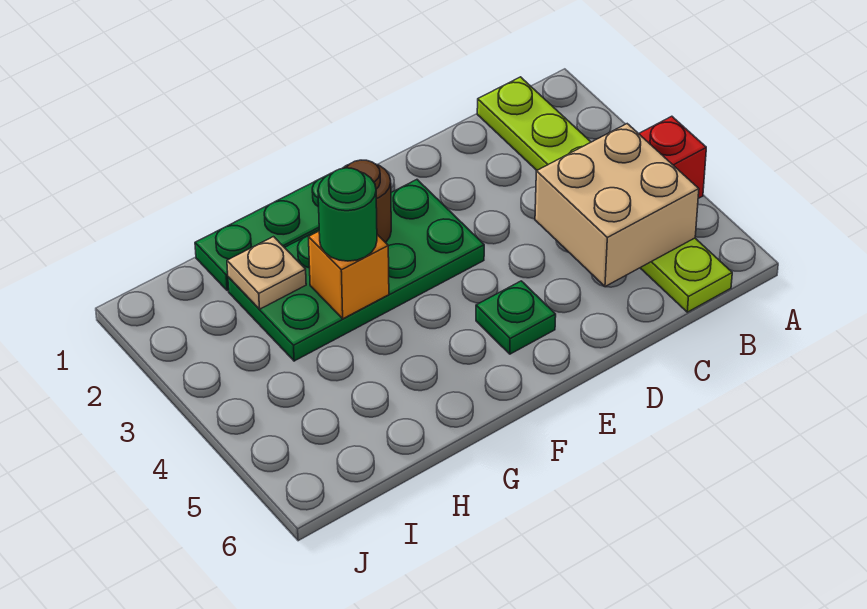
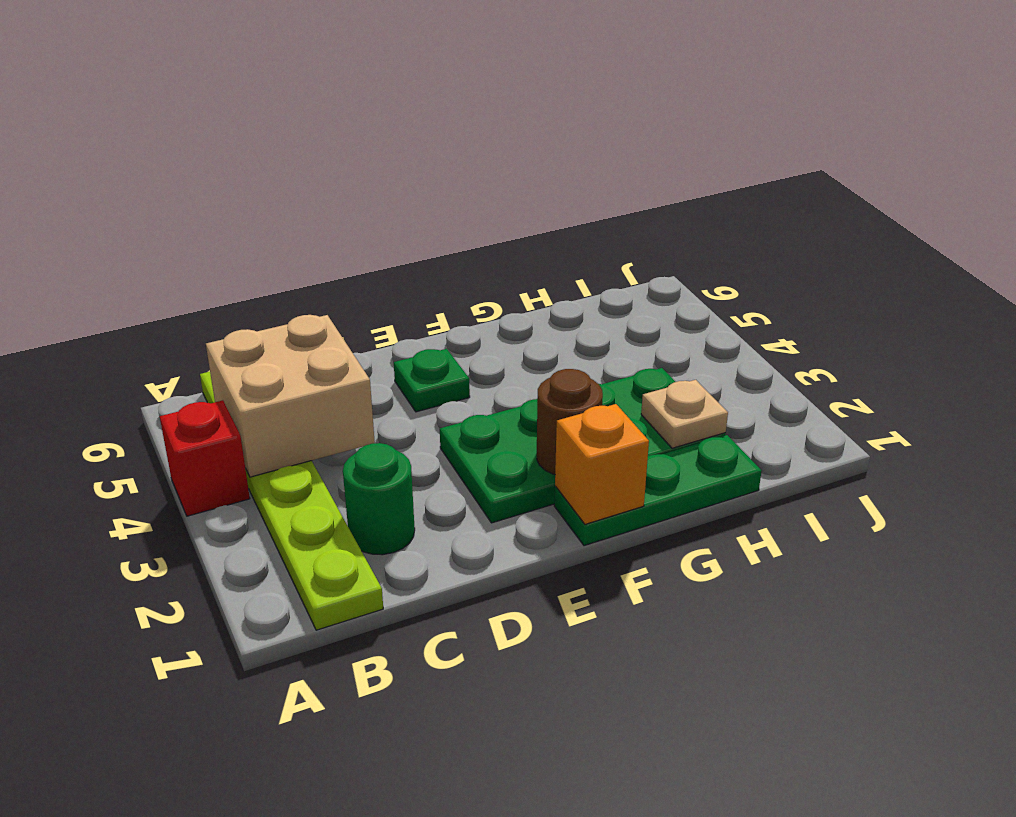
orange brick G3 level 2 -> orange brick F1 level 2
green round brick G3 level 3 -> green round brick C2 level 1

